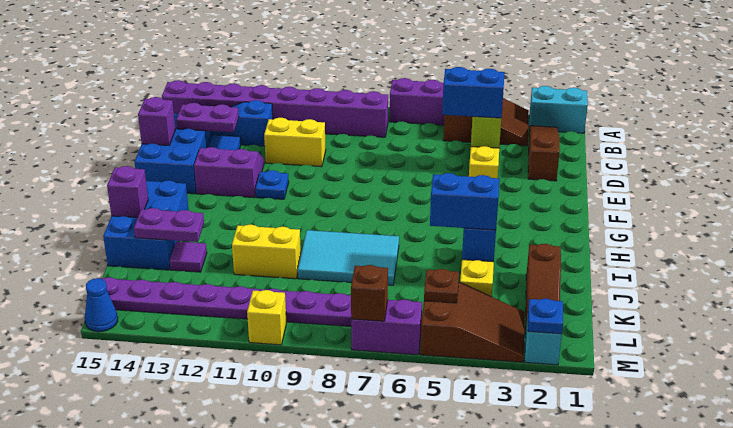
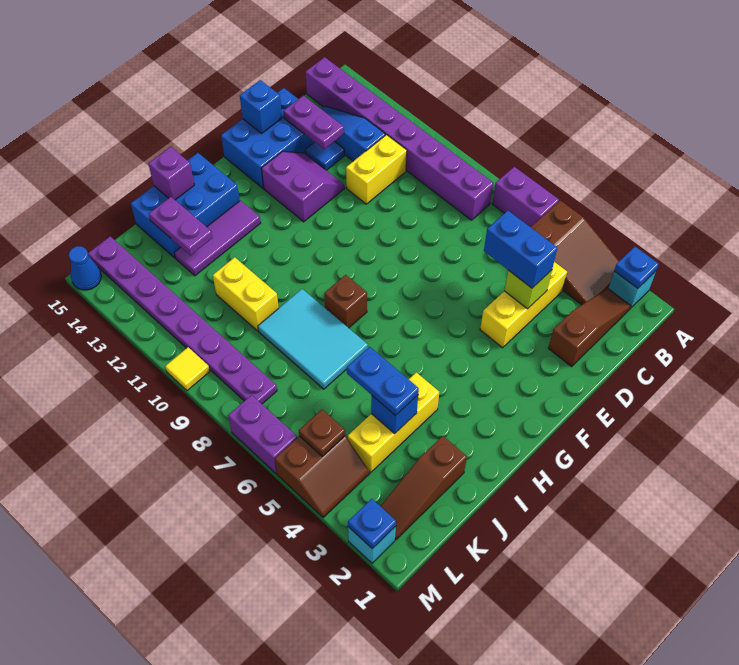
cyan brick A1:A2 level 1 -> cyan brick A2 level 1
yellow brick D10:D11 level 1 -> yellow brick C11:D11 level 1
purple brick E15 level 2 -> blue brick E15 level 2
blue plate F11 level 1 -> blue plate A2 level 2
blue brick J4:J5 level 3 -> blue plate J4:J5 level 3
purple tile J13 level 1 -> purple tile H13:J13 level 1
brown slope L3:M5 level 1 top 5 -> brown slope L4:M5 level 1 top 5
brown brick M7 level 2 -> brown brick H8 level 1
yellow brick M10 level 1 -> yellow tile M10 level 1

